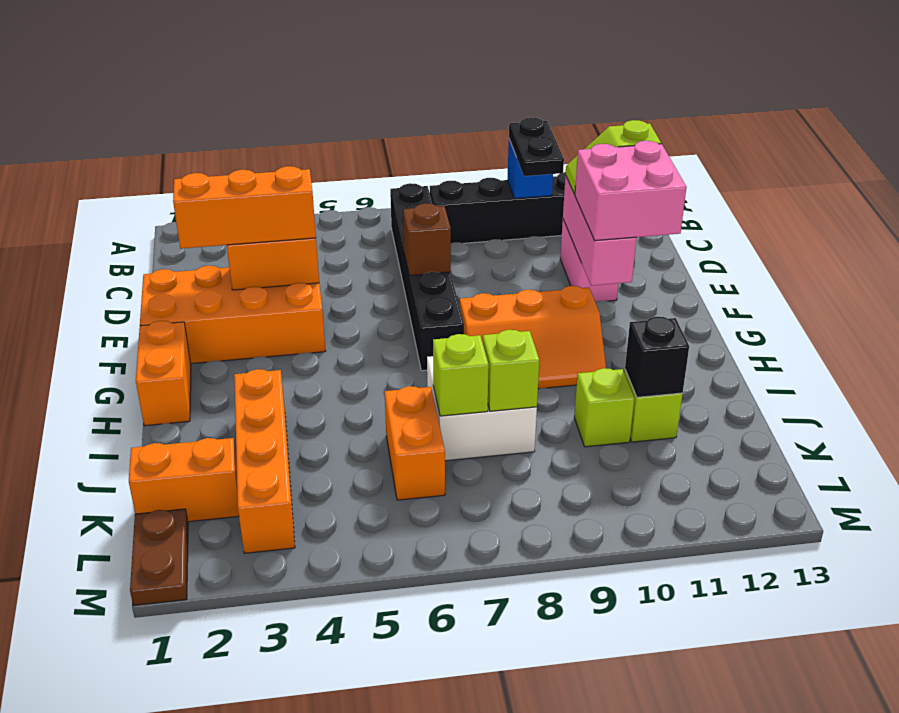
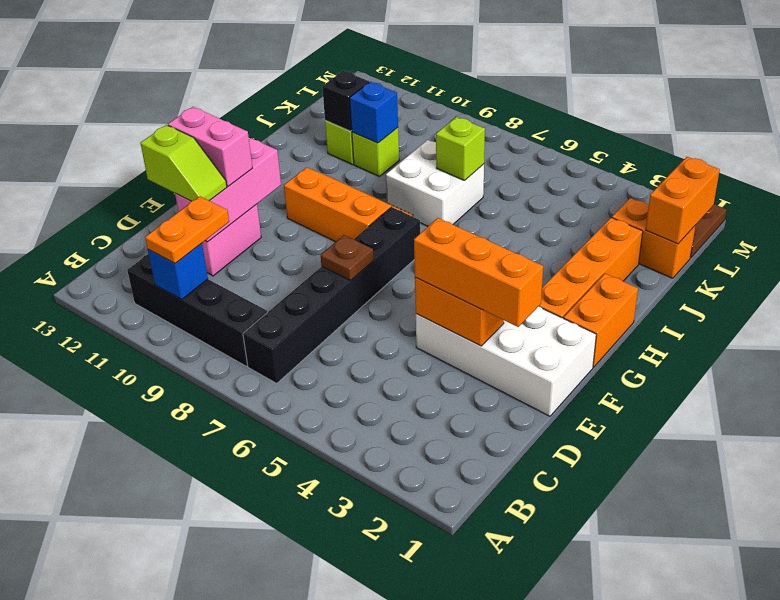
black plate B10:C10 level 3 -> orange plate B10:C10 level 3
orange brick E1:F4 level 1 -> white brick E1:F4 level 1
brown brick E7 level 2 -> brown plate E7 level 2
pink brick E11:F12 level 3 -> pink brick E11:E12 level 3
orange brick I3:L3 level 1 -> orange brick G2:J2 level 1
orange brick J6:K6 level 1 -> orange brick K1:L1 level 2
lime brick J8 level 2 -> none
none -> blue brick J10 level 2

